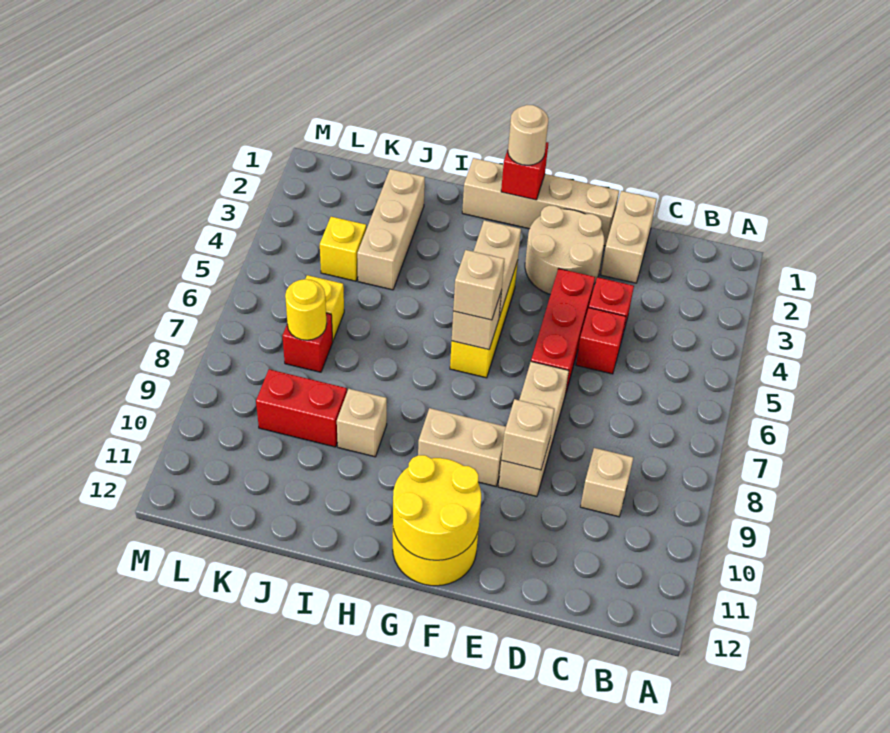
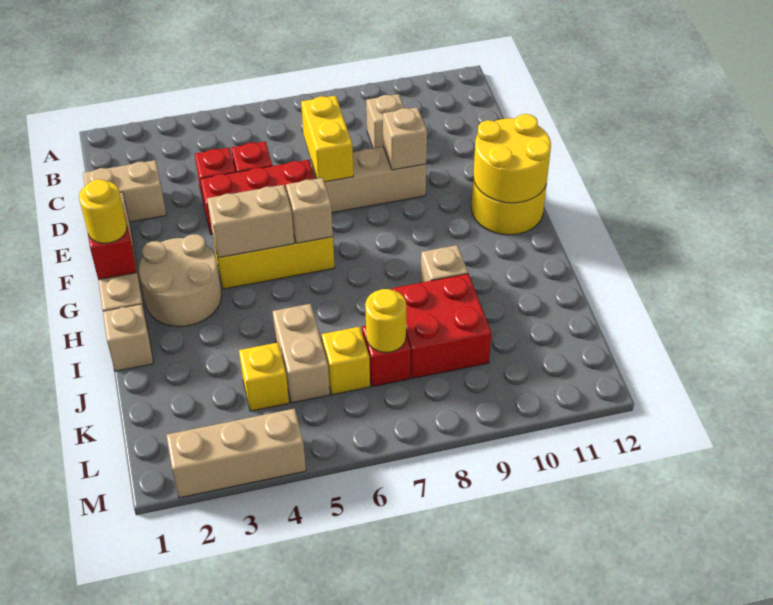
none -> yellow brick D7:E7 level 2
tan round brick E2:F3 level 1 -> tan round brick G2:H3 level 1
tan brick F9:G9 level 1 -> tan brick J5:K5 level 1
tan round brick G1 level 3 -> yellow round brick G1 level 3
tan brick G6 level 3 -> tan brick I1 level 1
tan brick J2:J4 level 1 -> tan brick M2:M4 level 1
red brick J9:K9 level 1 -> red brick J8:K9 level 1

